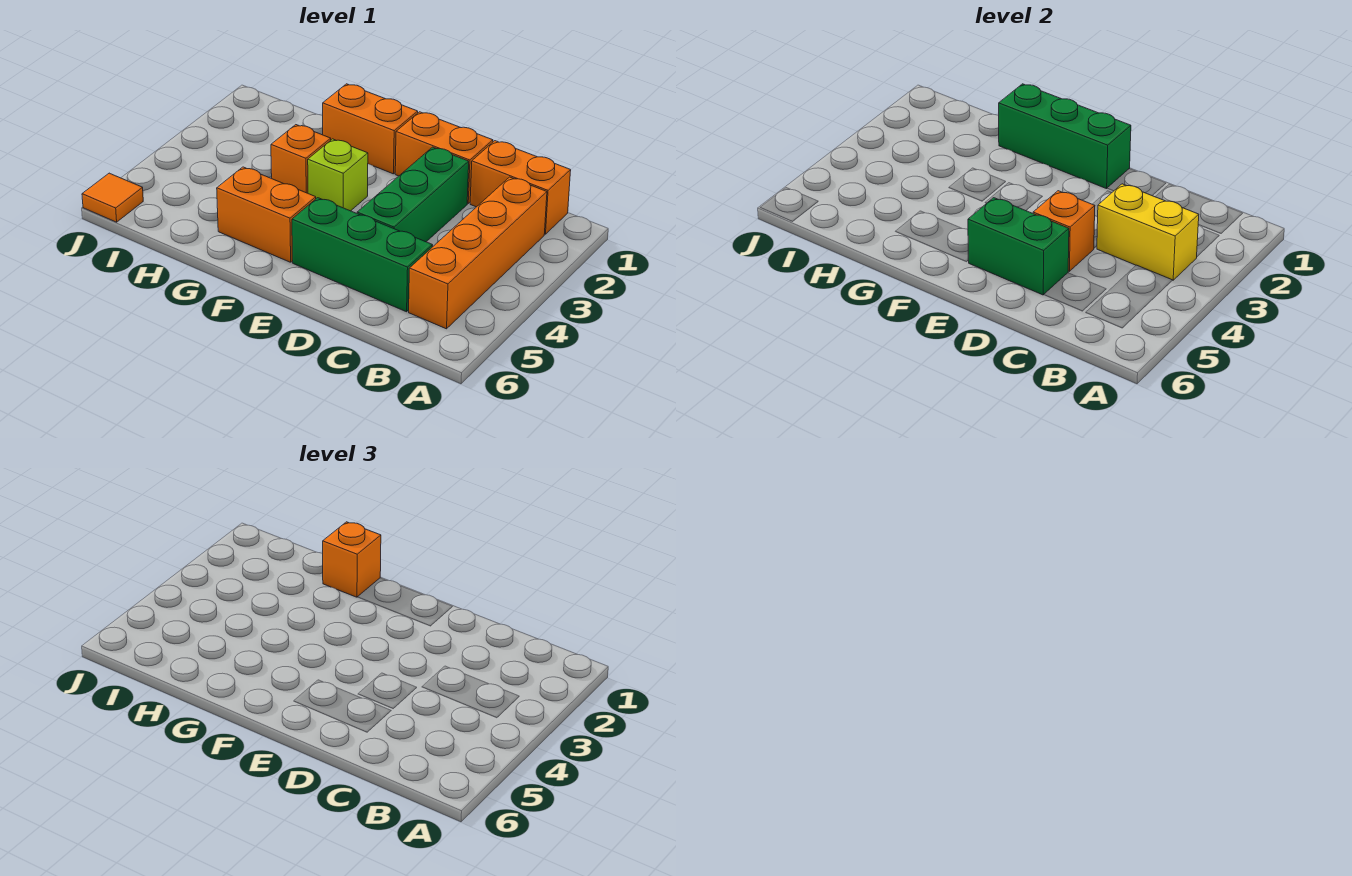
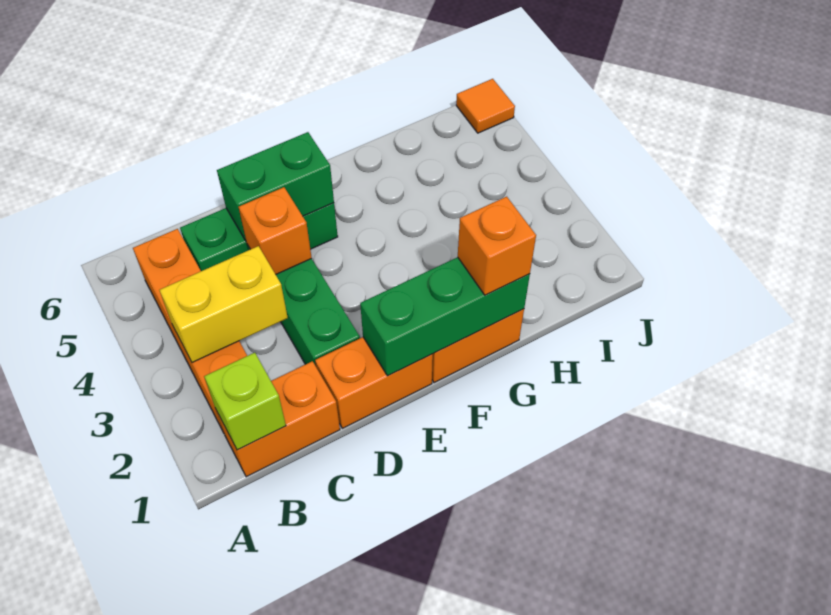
lime brick F3 level 1 -> lime brick B1 level 2
orange brick F5:G5 level 1 -> none
orange brick G3 level 1 -> none

